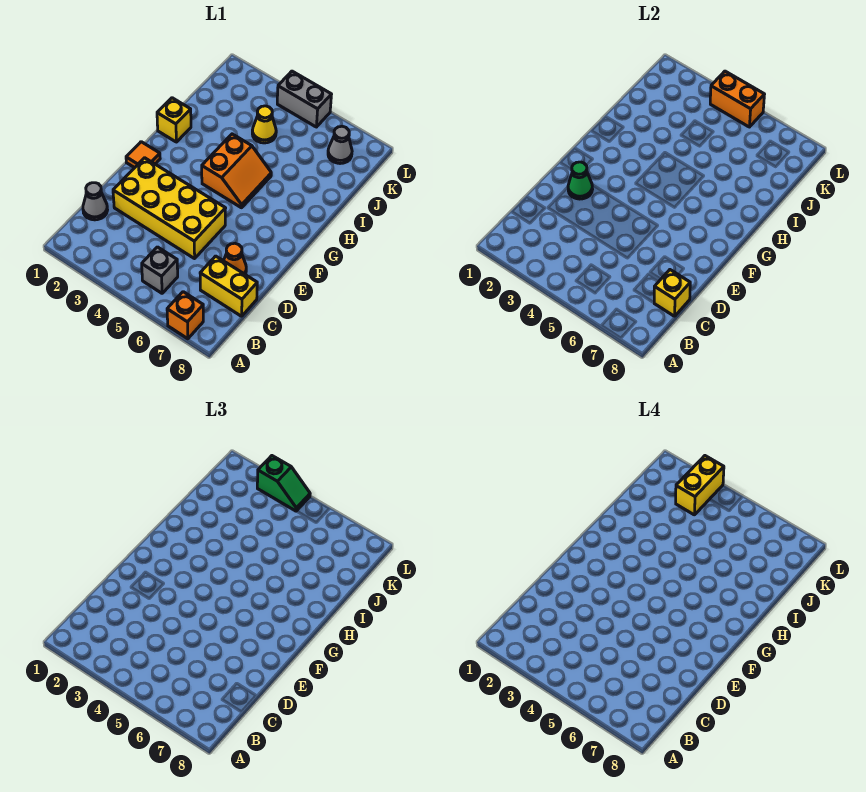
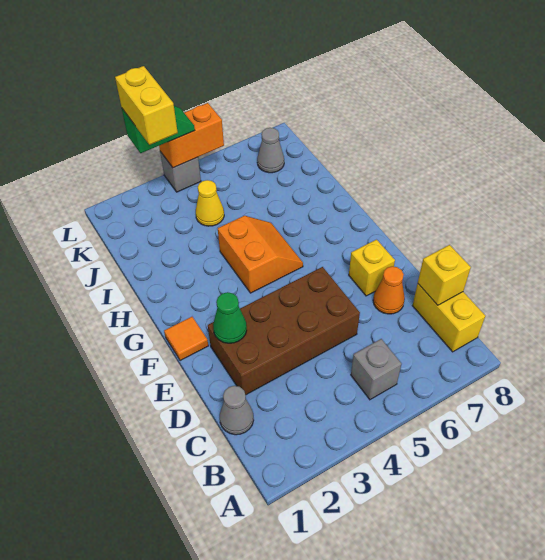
orange brick A7 level 1 -> none
yellow brick C7:C8 level 1 -> yellow brick B8:C8 level 1
yellow brick D2:E5 level 1 -> brown brick D2:E5 level 1
yellow brick H1 level 1 -> yellow brick E7 level 1
grey brick L4:L5 level 1 -> grey brick L4 level 1

